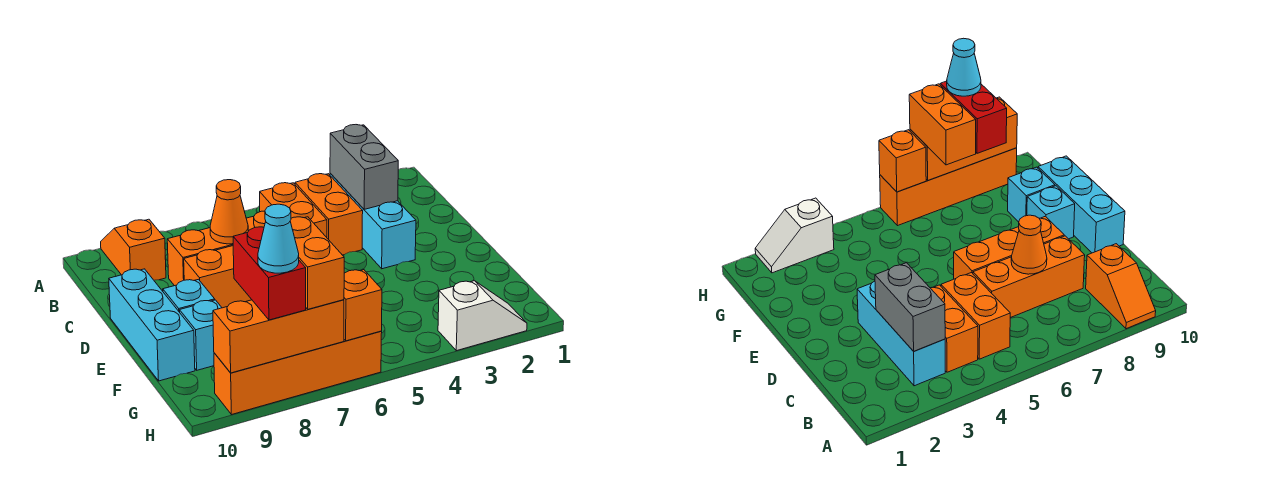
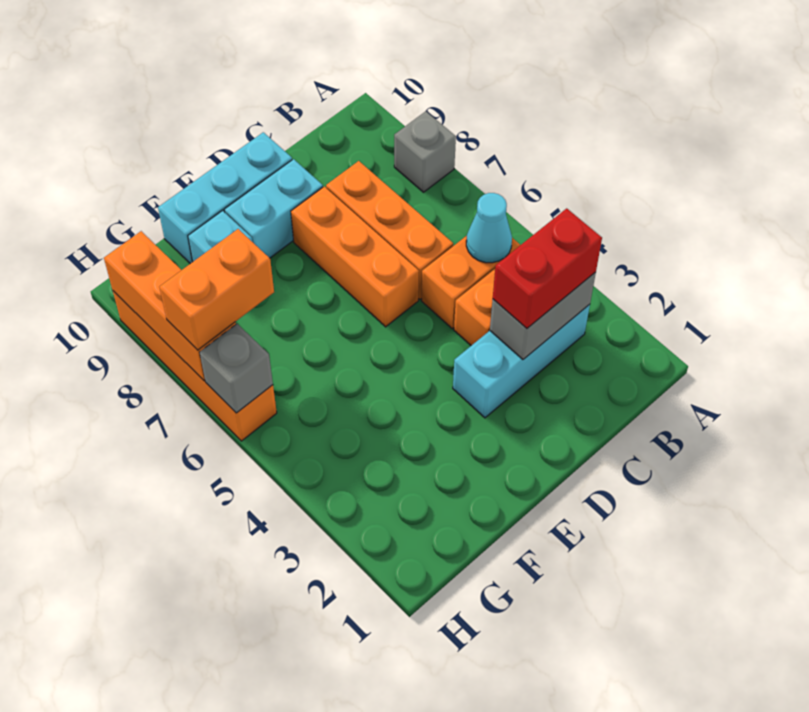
none -> grey brick A8 level 1
orange slope A9:B9 level 1 top B -> none
orange cone C7 level 2 -> none
cyan brick E9 level 1 -> cyan brick D9:E9 level 1
red brick G8:H8 level 3 -> red brick B3:C3 level 3
white slope H2:H3 level 1 top 3 -> none
orange brick H6 level 2 -> grey brick H6 level 2
cyan cone H8 level 4 -> cyan cone B5 level 2

